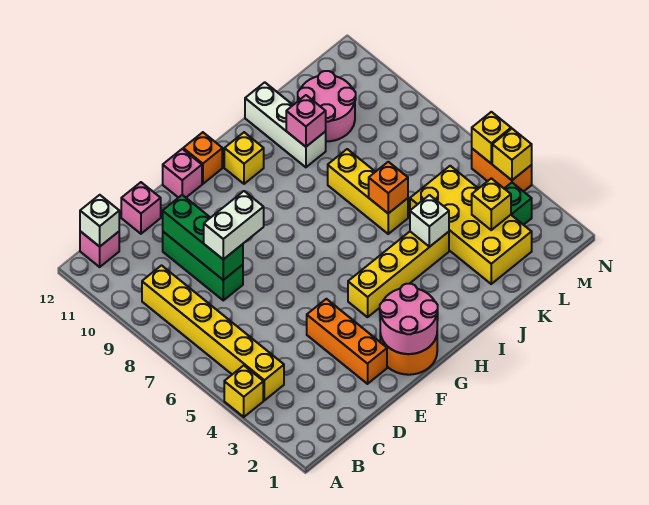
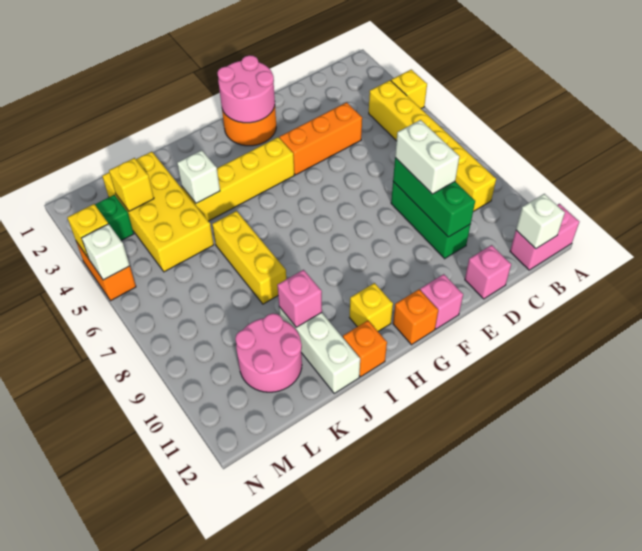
pink brick B12 level 1 -> pink brick A12:B12 level 1
white brick D8:E8 level 3 -> white brick D8:D9 level 3
orange brick E2:E4 level 1 -> orange brick D4:F4 level 1
orange brick J6 level 2 -> orange brick I12 level 1
yellow brick N5 level 2 -> white brick N5 level 2

